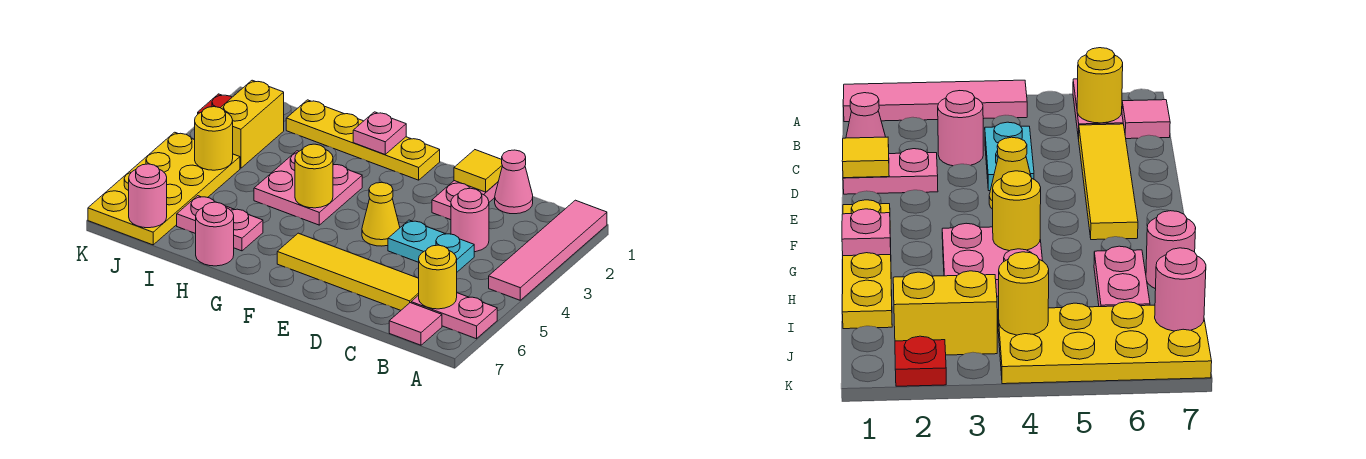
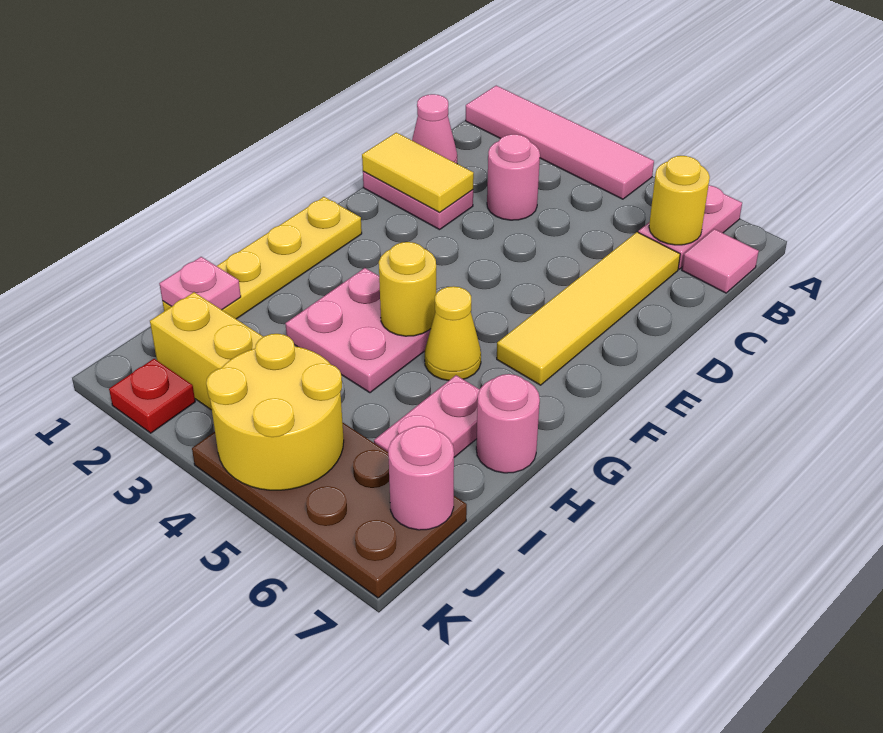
cyan plate C4:D4 level 1 -> none
yellow tile D1 level 2 -> yellow tile D1:D2 level 2
yellow cone E4 level 1 -> yellow cone G5 level 1
pink plate G1 level 2 -> pink plate I1 level 2
yellow plate J4:K7 level 1 -> brown plate J4:K7 level 1
yellow round brick J4 level 2 -> yellow round brick J4:K5 level 2

